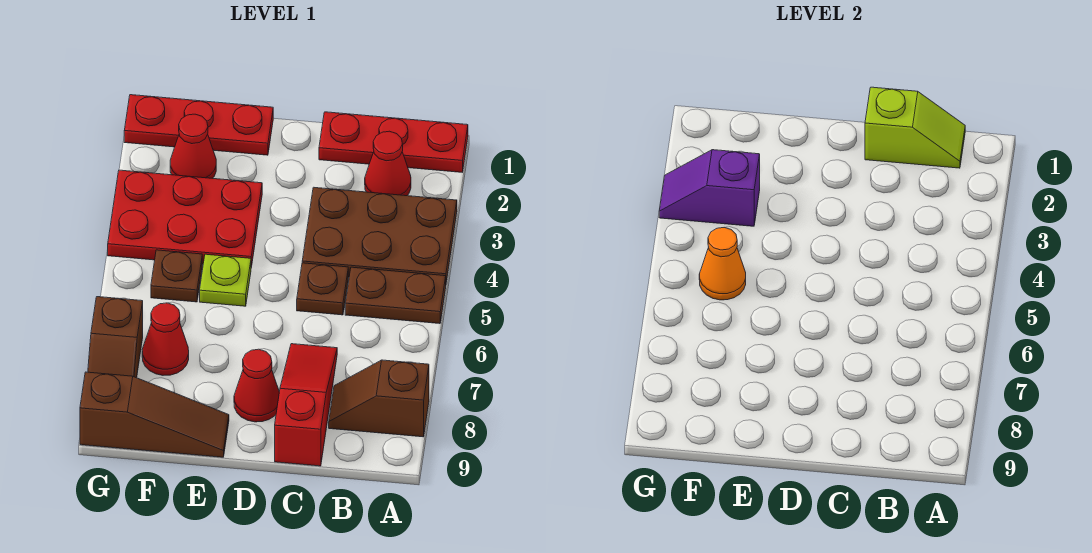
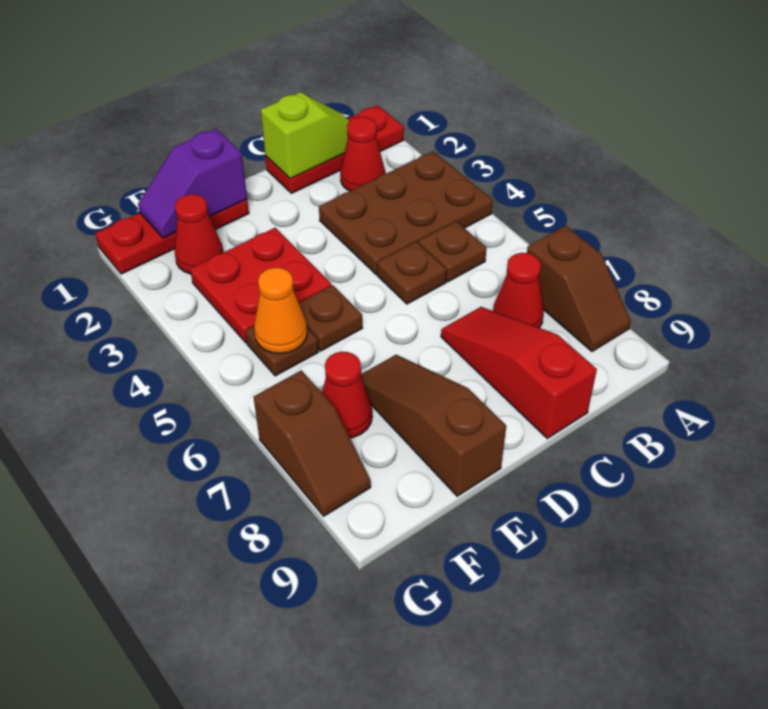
brown plate A5:B5 level 1 -> brown plate B5 level 1
brown slope A8:B8 level 1 top A -> brown slope A7:A8 level 1 top 7
red cone D8 level 1 -> red cone B7 level 1
red plate E3:G4 level 1 -> red plate E3:F4 level 1
lime plate E5 level 1 -> brown plate E5 level 1
brown slope E9:G9 level 1 top G -> brown slope E7:E9 level 1 top 9
purple slope F3:G3 level 2 top F -> purple slope E1:F1 level 2 top E

